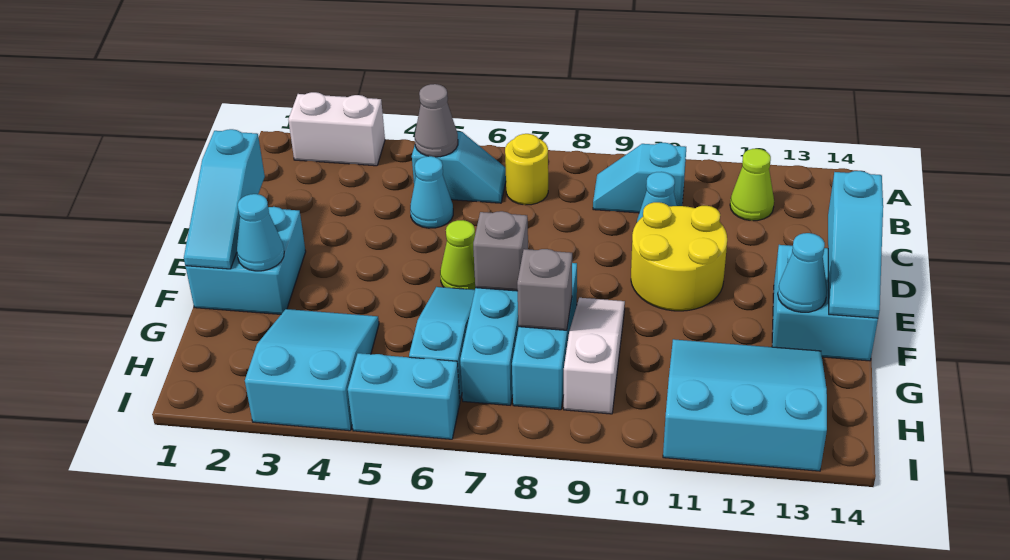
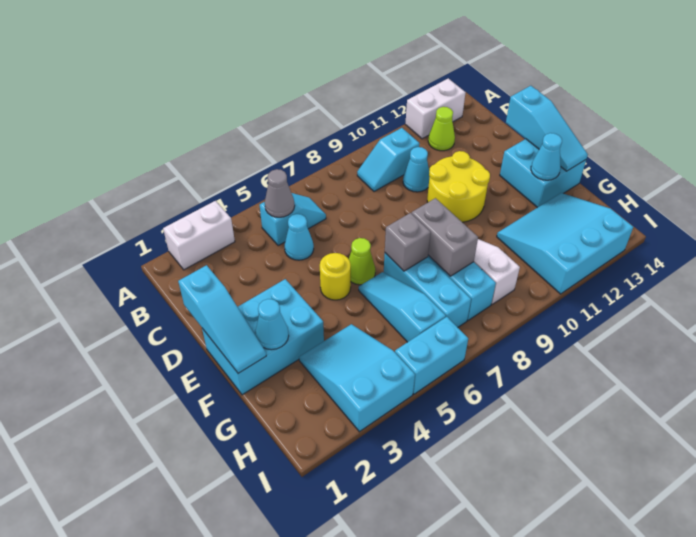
none -> white brick A12:A13 level 1
yellow round brick B7 level 1 -> yellow round brick E5 level 1
cyan brick E1:F2 level 1 -> cyan brick E1:F3 level 1
grey brick G8 level 2 -> grey brick F8:G8 level 2

